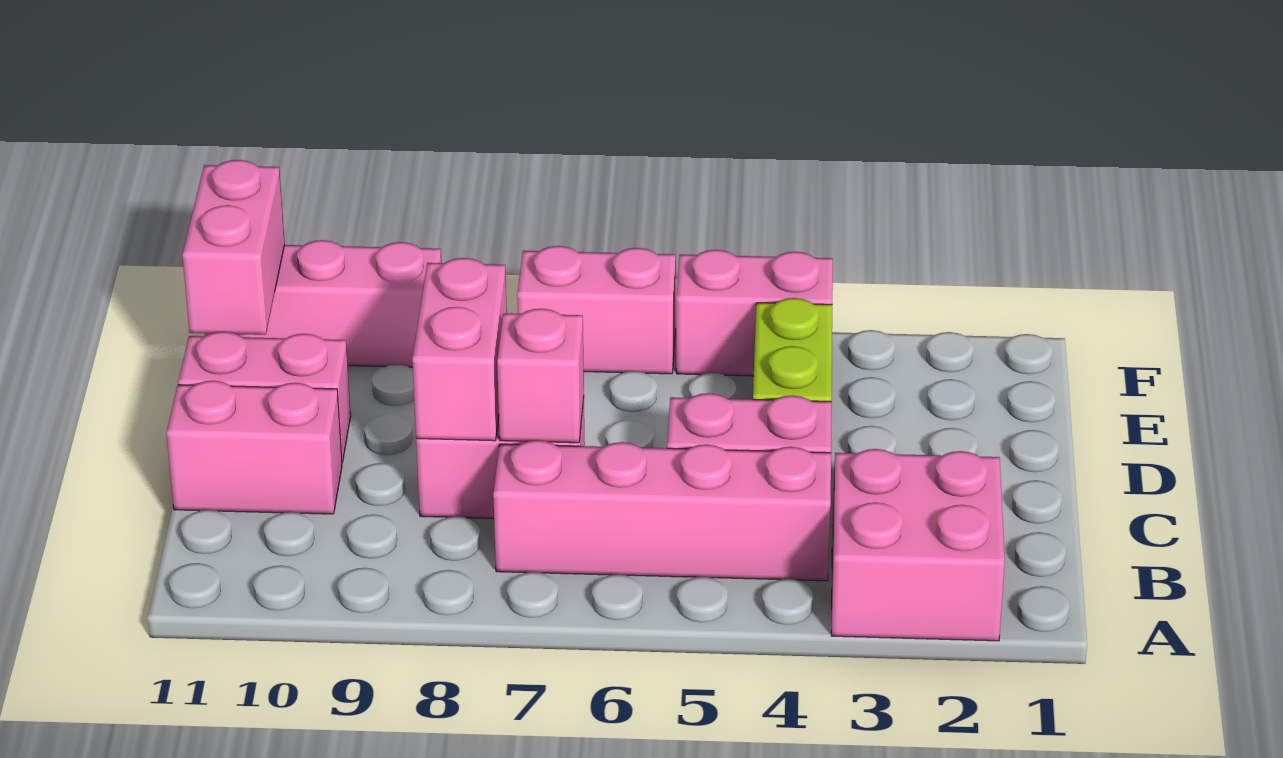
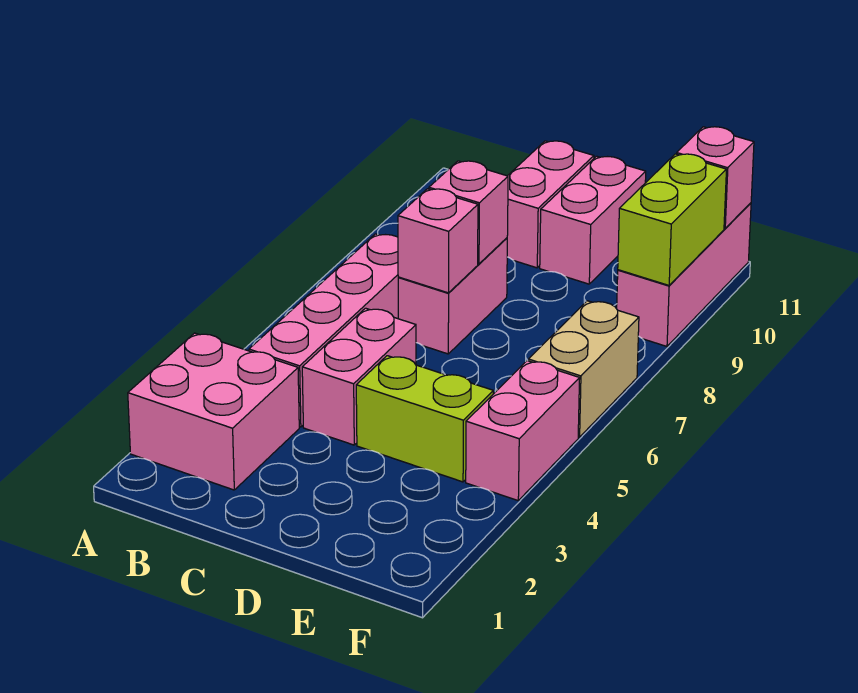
pink brick C8:D8 level 2 -> pink brick C8 level 2
pink brick E11:F11 level 2 -> pink brick F11 level 2
pink brick F6:F7 level 1 -> tan brick F6:F7 level 1
none -> lime brick F9:F10 level 2

